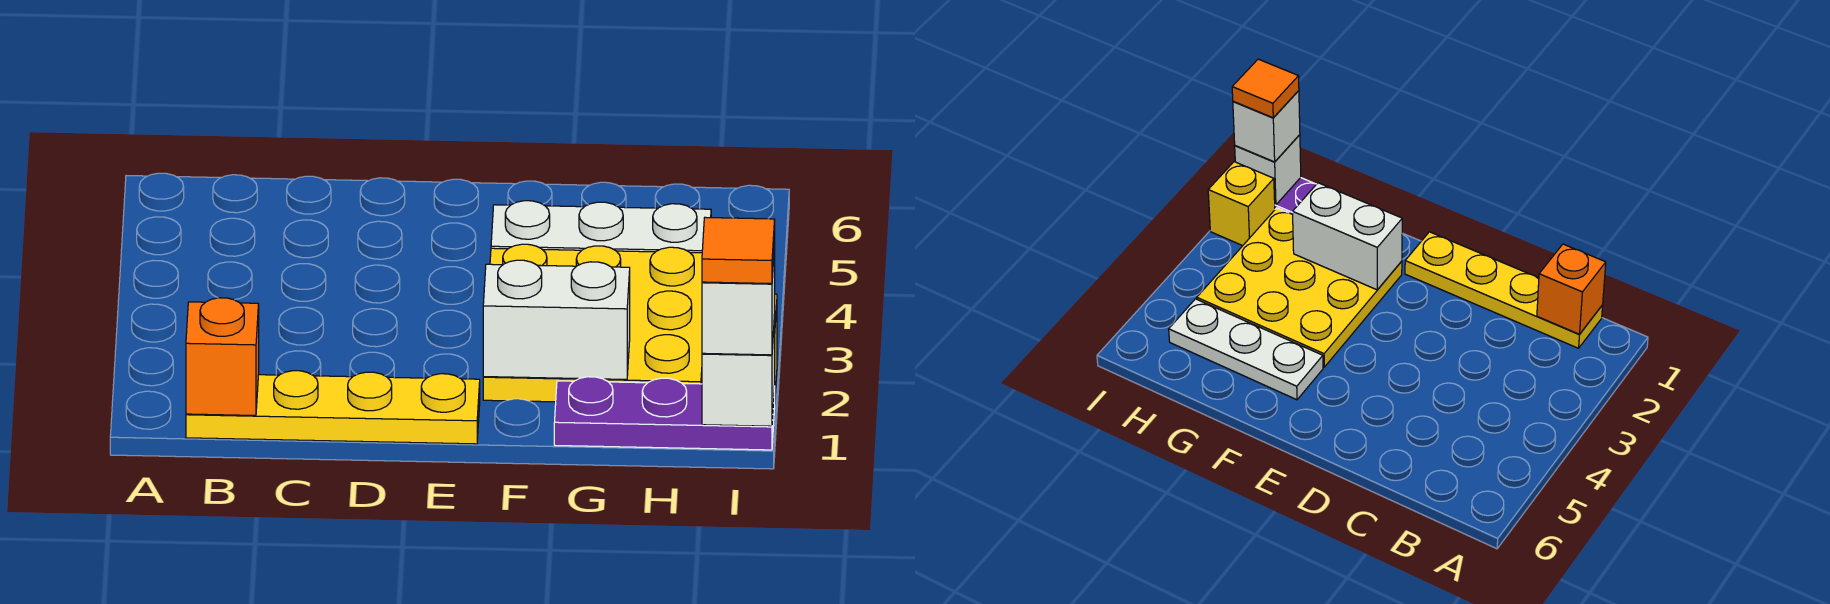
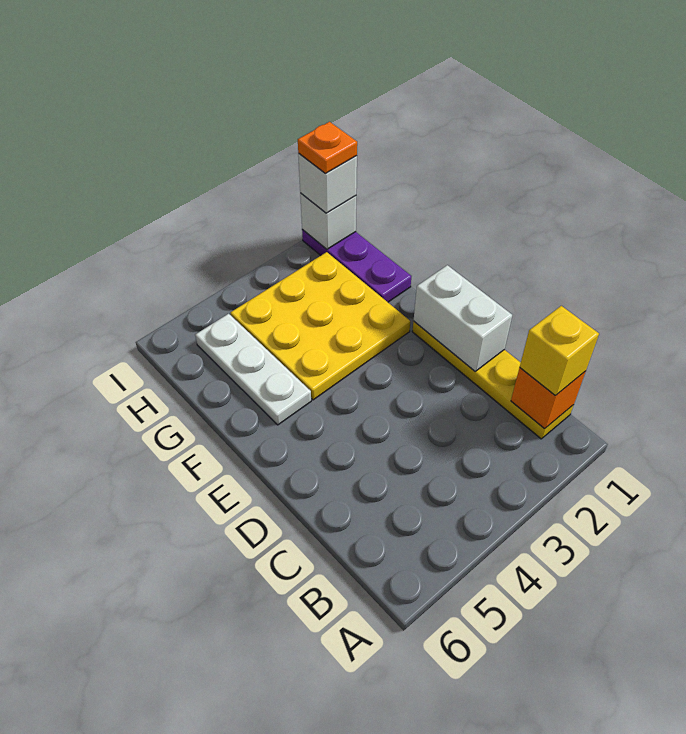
white brick F2:G2 level 2 -> white brick D1:E1 level 2
orange tile I1 level 4 -> orange plate I1 level 4
yellow brick I2 level 1 -> yellow brick B1 level 3

